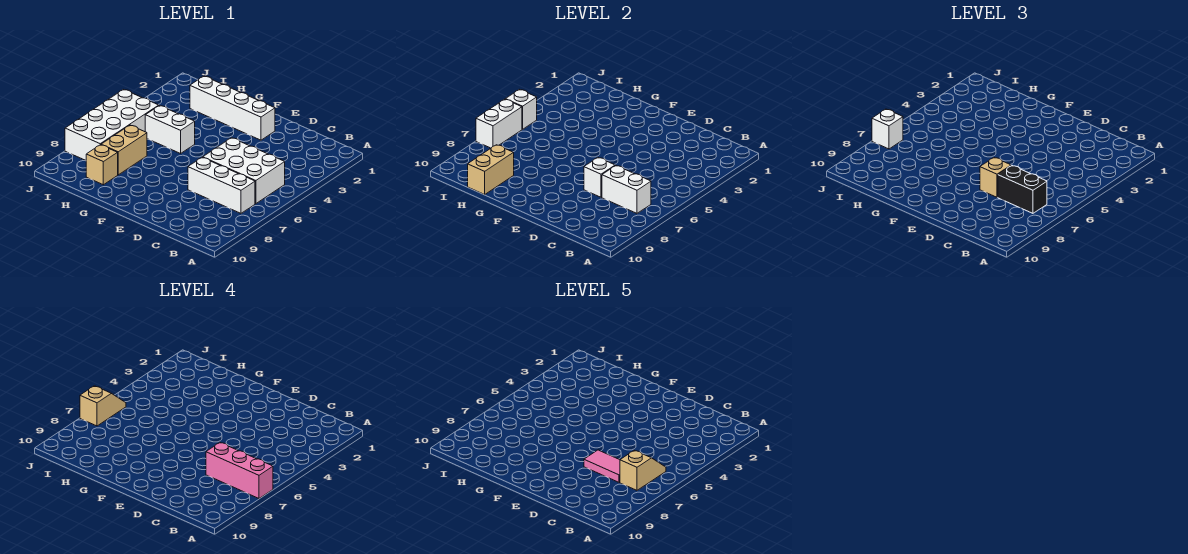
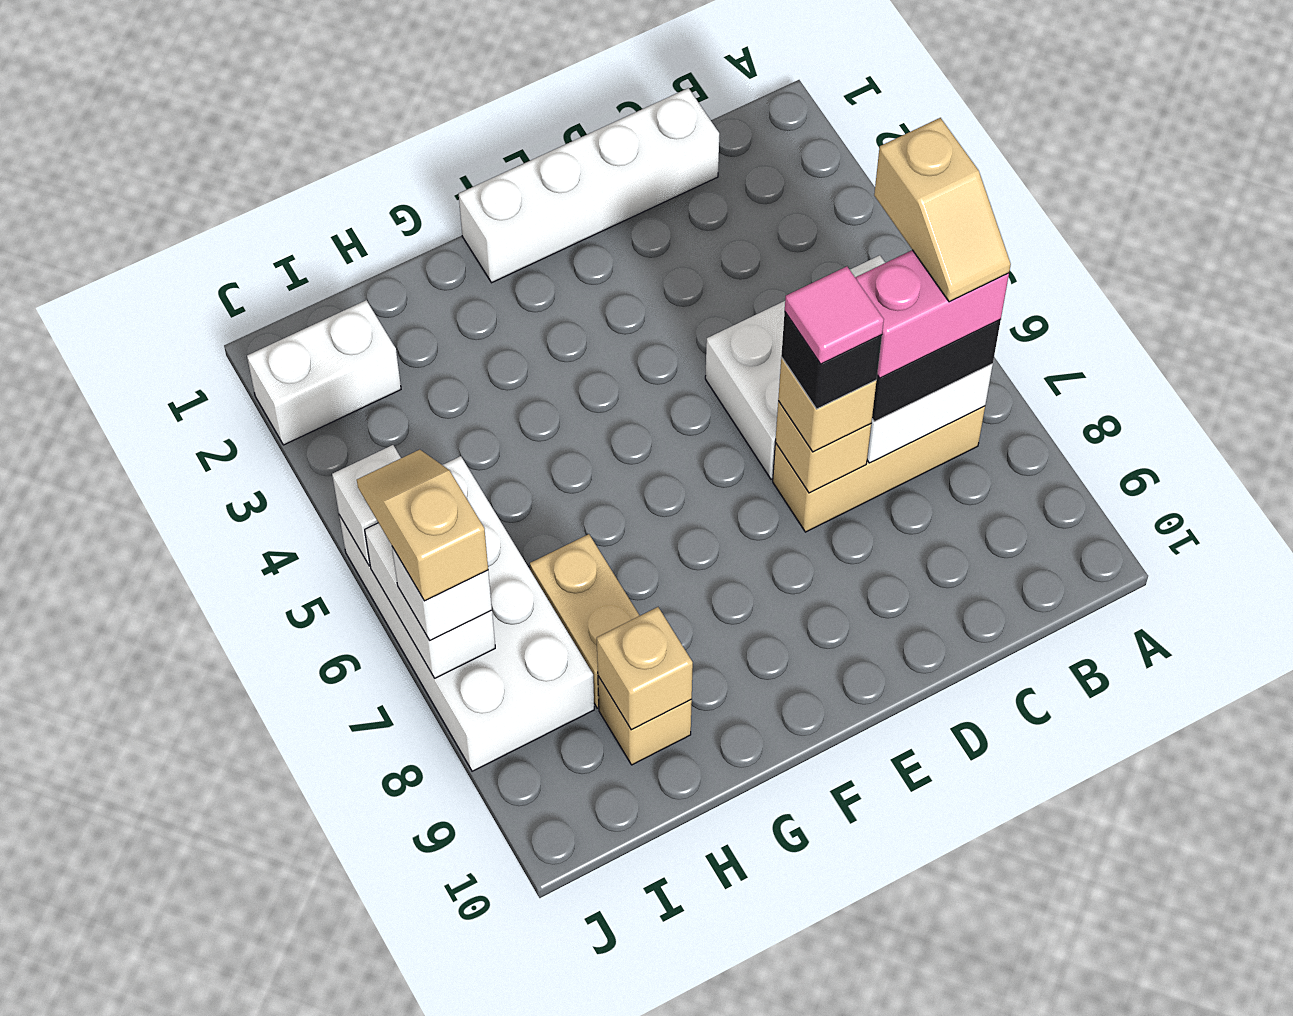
pink brick A7:C7 level 4 -> pink brick B7:C7 level 4
tan slope B6:B7 level 5 top 7 -> tan slope B6:B7 level 5 top 6
white brick B7:D7 level 1 -> tan brick B7:D7 level 1
pink tile C7:D7 level 5 -> pink tile D7 level 5
white brick D7 level 2 -> tan brick D7 level 2
none -> black brick D7 level 4
white brick E2:H2 level 1 -> white brick C1:F1 level 1
white brick G5:H5 level 1 -> white brick I2:J2 level 1
tan brick H9:H10 level 2 -> tan brick H9 level 2

